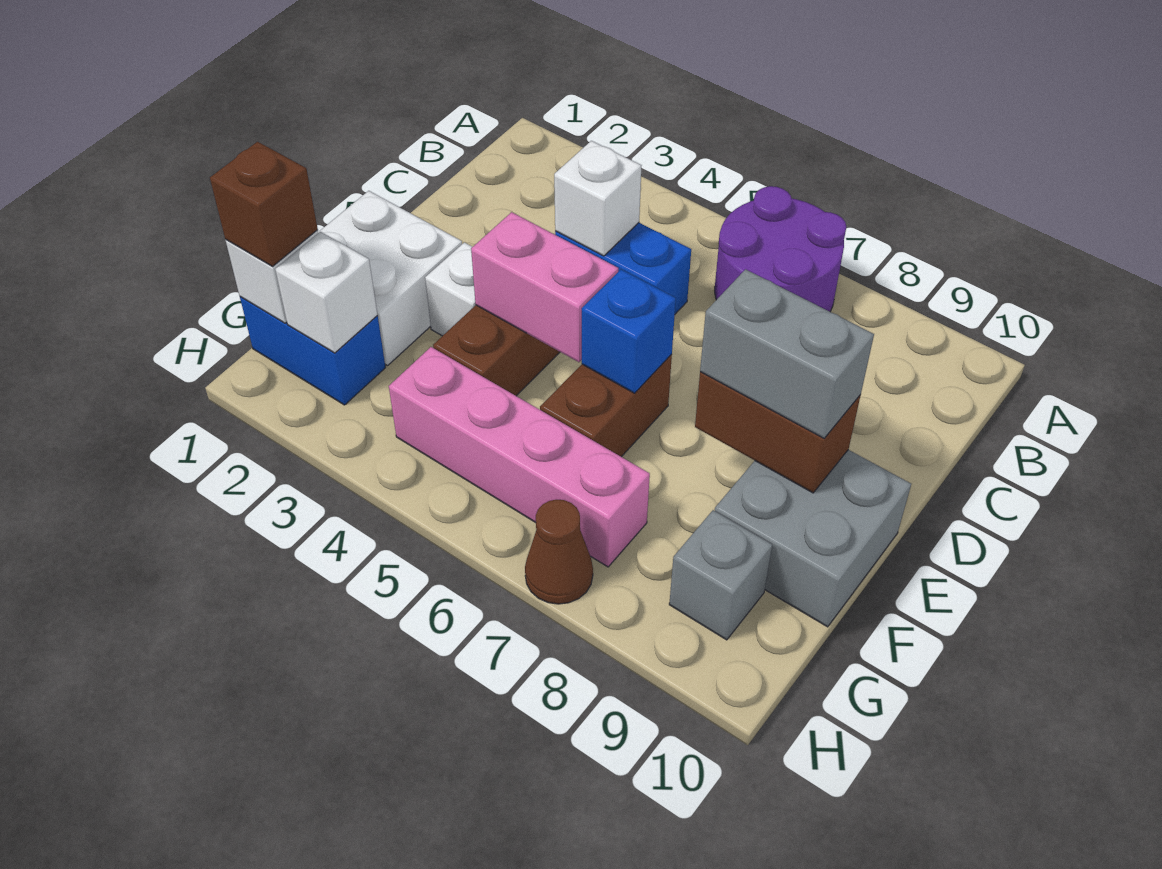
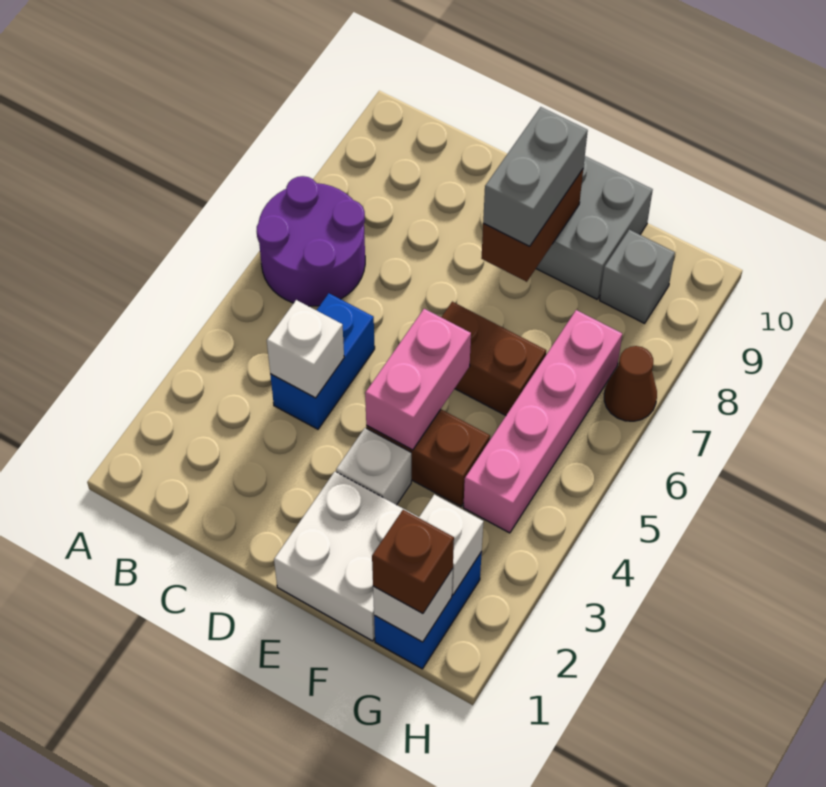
blue brick E6 level 2 -> none

